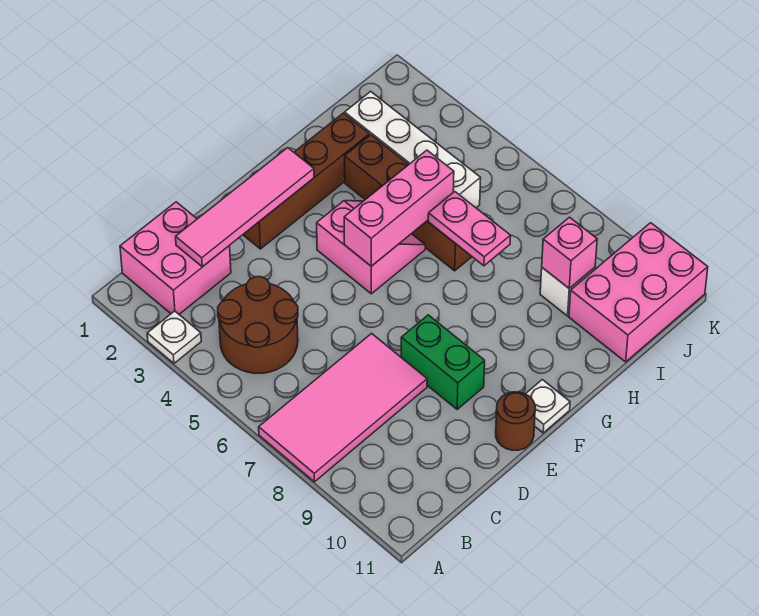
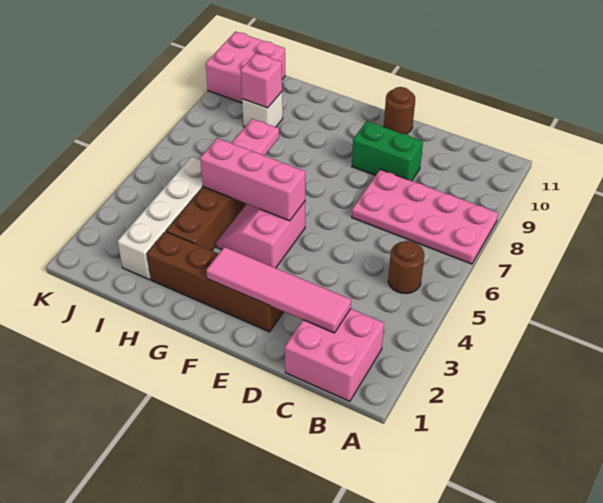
white plate A3 level 1 -> none
pink tile A7:D8 level 1 -> pink plate A7:D8 level 1
brown round brick B4:C5 level 1 -> brown round brick B5 level 1
green brick E8:E9 level 1 -> green brick D9:E9 level 1
white plate F11 level 1 -> none
pink brick I10:K11 level 1 -> pink brick J10:K11 level 1

